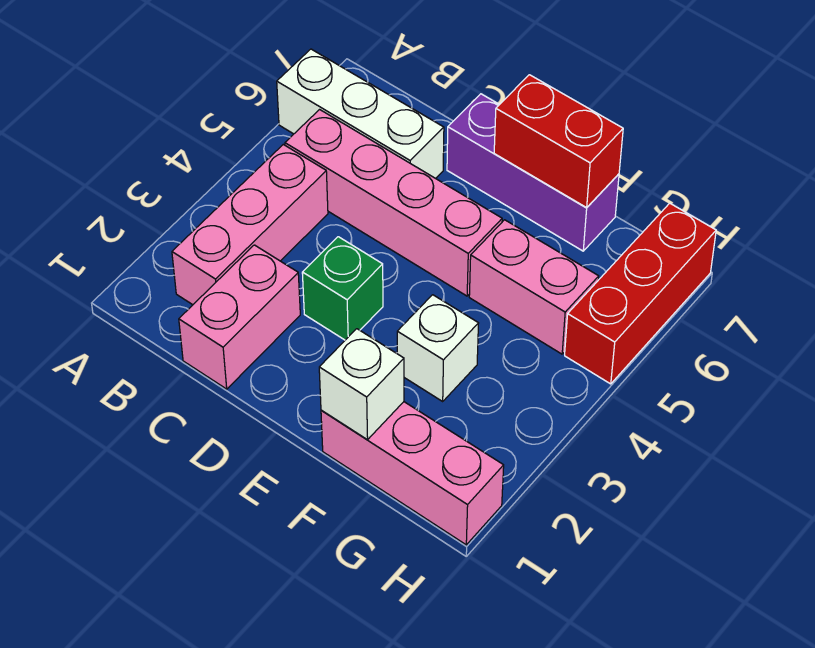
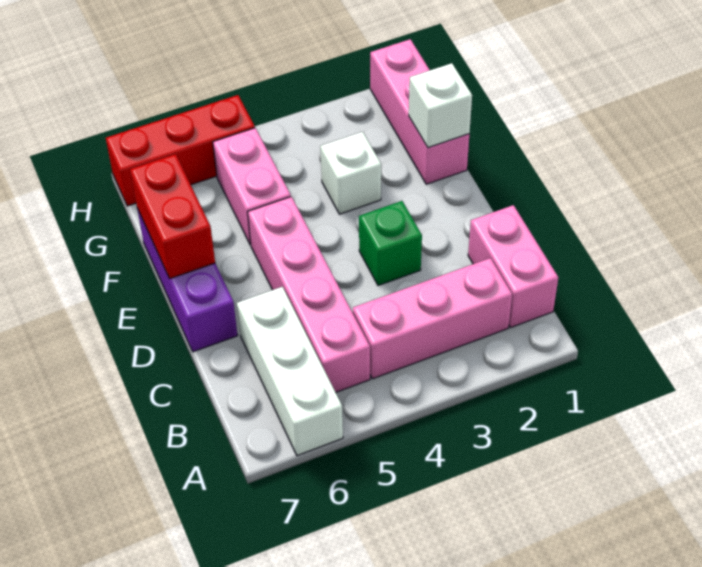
pink brick C1:C2 level 1 -> pink brick B1:C1 level 1

